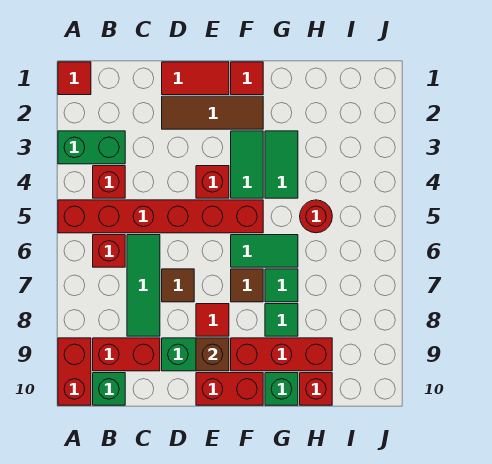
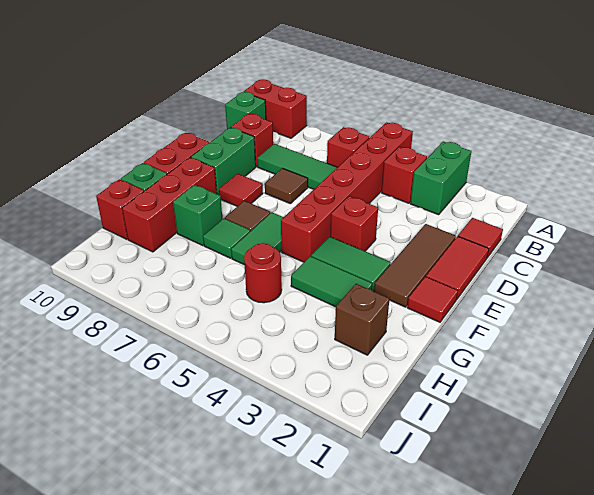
red tile A1 level 1 -> red tile C1 level 1
red brick B9:C9 level 1 -> red brick C9 level 1
brown brick E9 level 2 -> brown brick H2 level 1
green tile G8 level 1 -> green brick G8 level 1

